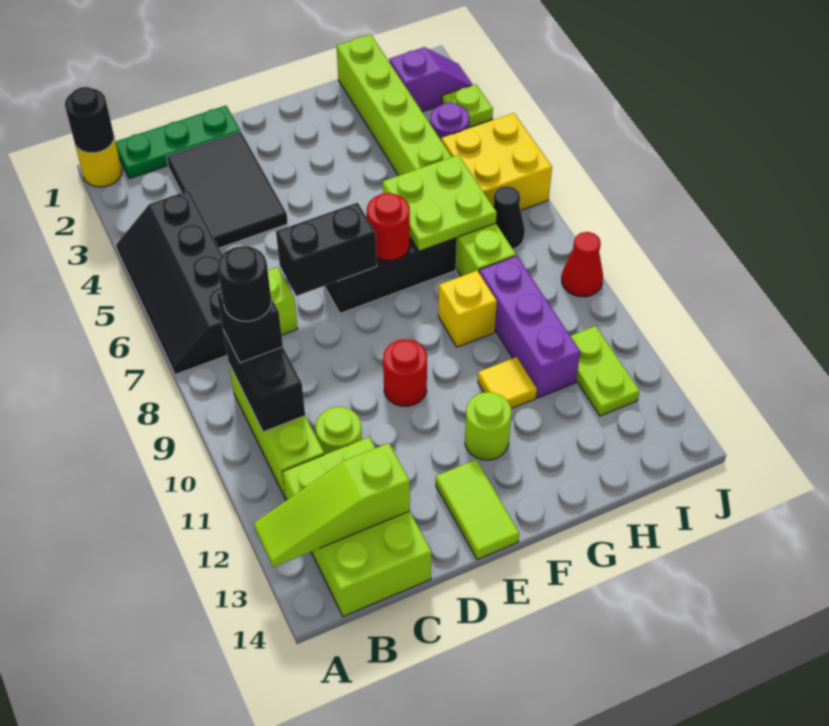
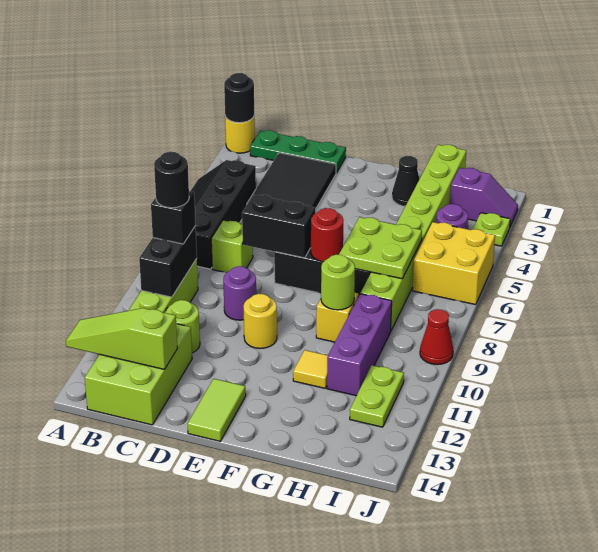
none -> purple round brick D9 level 1
red round brick E10 level 1 -> yellow round brick E10 level 1
lime round brick F12 level 1 -> lime round brick G9 level 2
black cone I7 level 1 -> black cone G2 level 1

